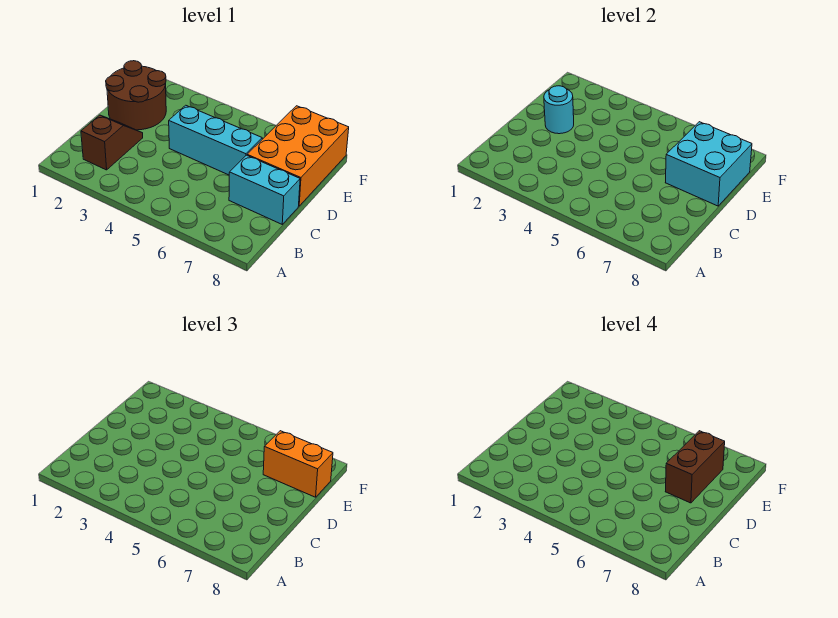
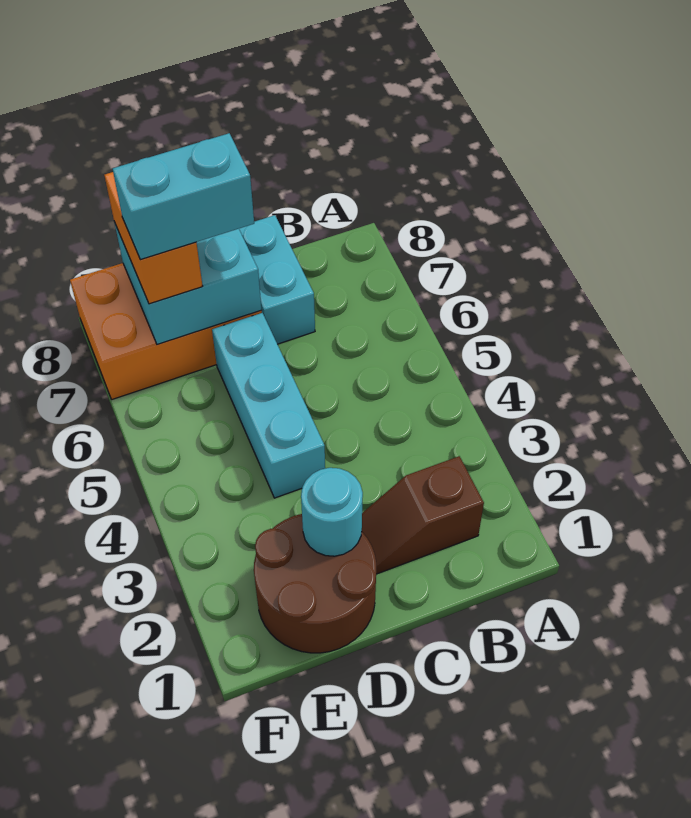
brown brick D7:E7 level 4 -> cyan brick D7:E7 level 4

